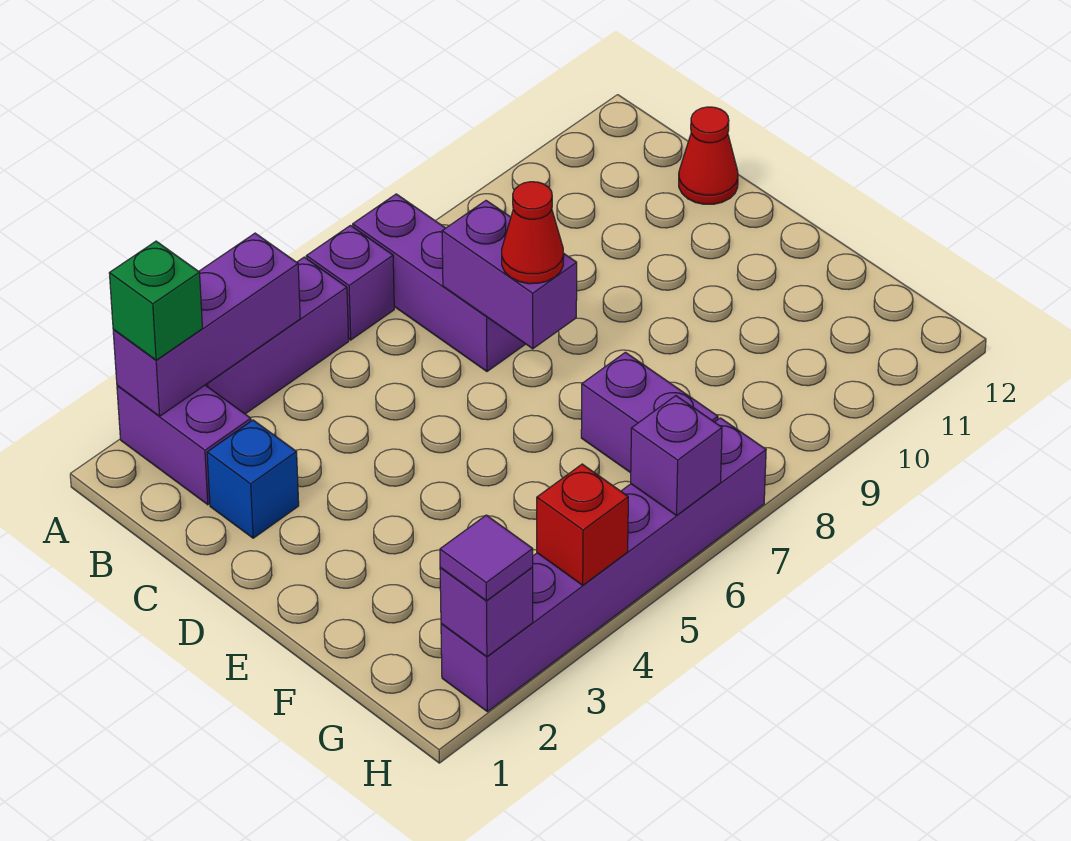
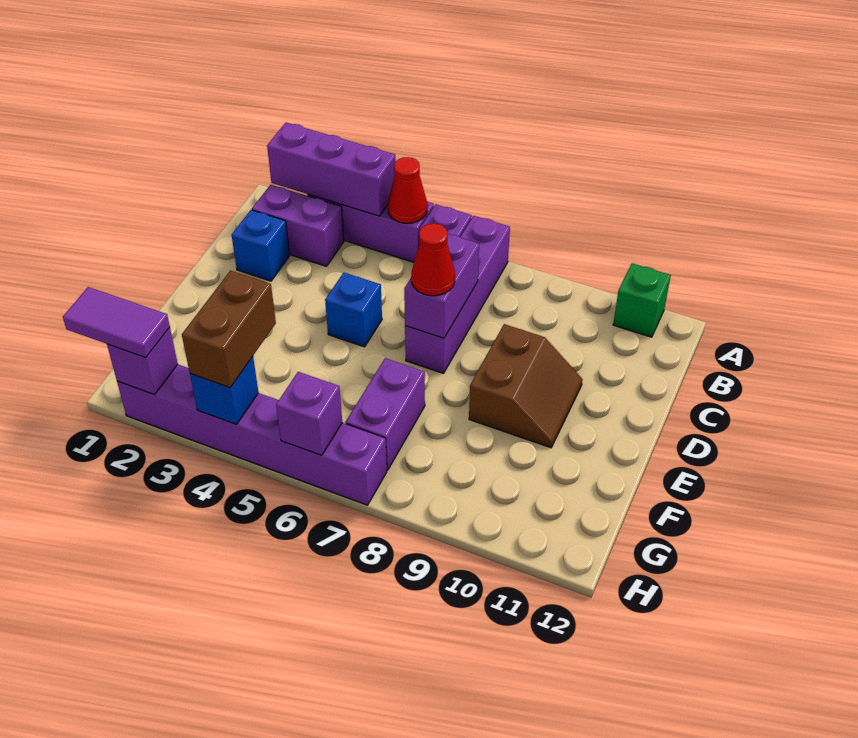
purple brick A2:B2 level 1 -> purple brick B2:B3 level 1
green brick A2 level 3 -> green brick A11 level 1
purple brick A7:C7 level 1 -> purple brick A7:D7 level 1
red cone C12 level 1 -> red cone A5 level 2
none -> blue brick D5 level 1
none -> brown slope D9:E10 level 1 top 9
none -> brown brick G4:H4 level 3
purple tile H2 level 3 -> purple tile H1:H2 level 3
red brick H4 level 2 -> blue brick H4 level 2

